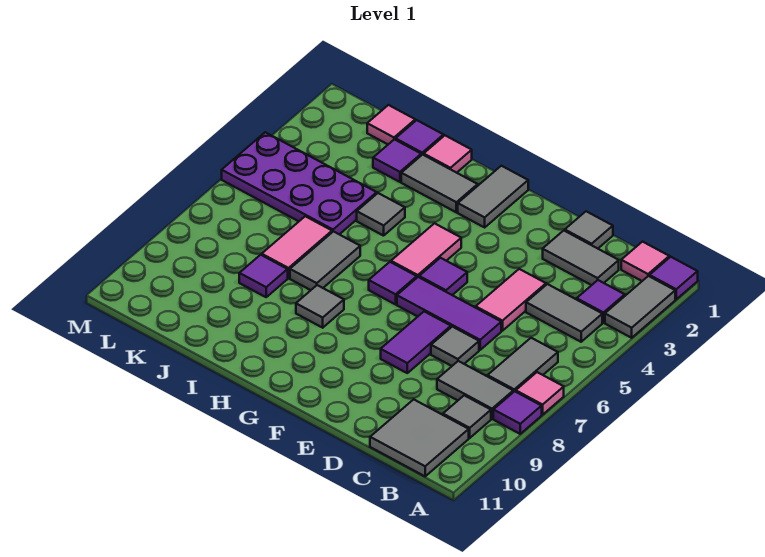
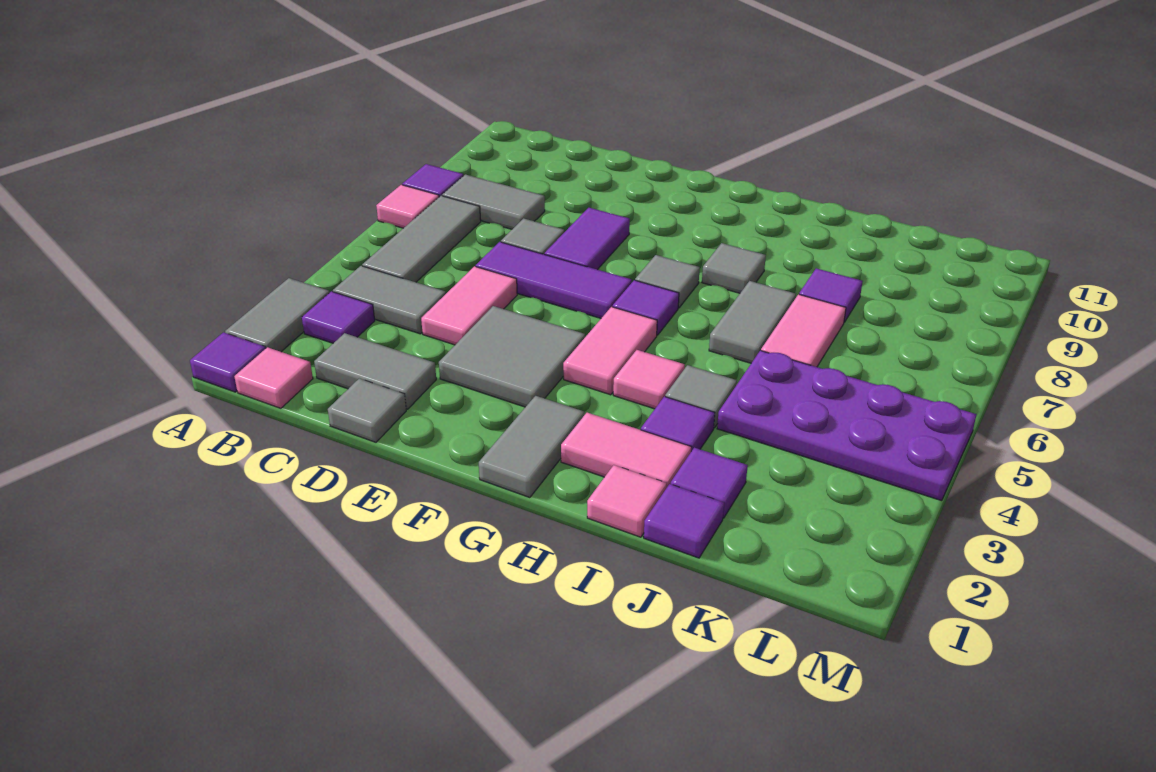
grey tile B6:B7 level 1 -> grey tile B5:B7 level 1
grey tile B9 level 1 -> grey tile G7 level 1
grey tile B10:C11 level 1 -> grey tile E3:F4 level 1
purple tile F5 level 1 -> purple tile I3 level 1
grey tile H2:I2 level 1 -> pink tile H2:I2 level 1
pink tile K1 level 1 -> pink tile H4 level 1

